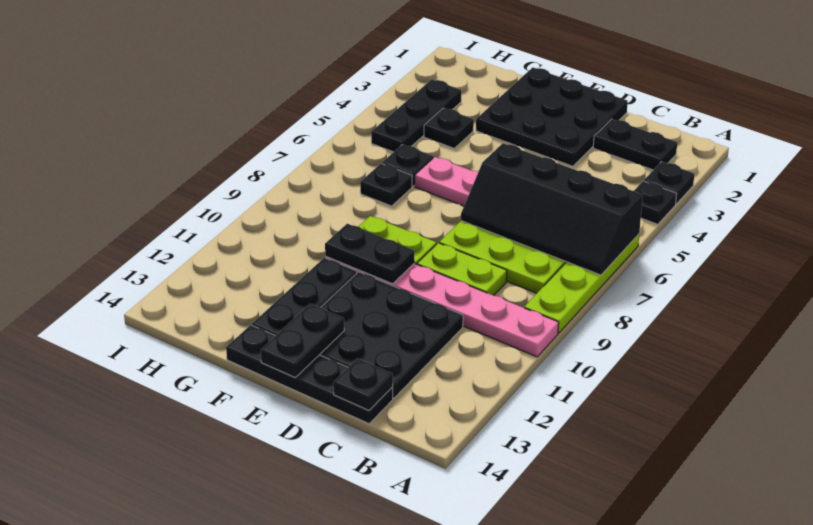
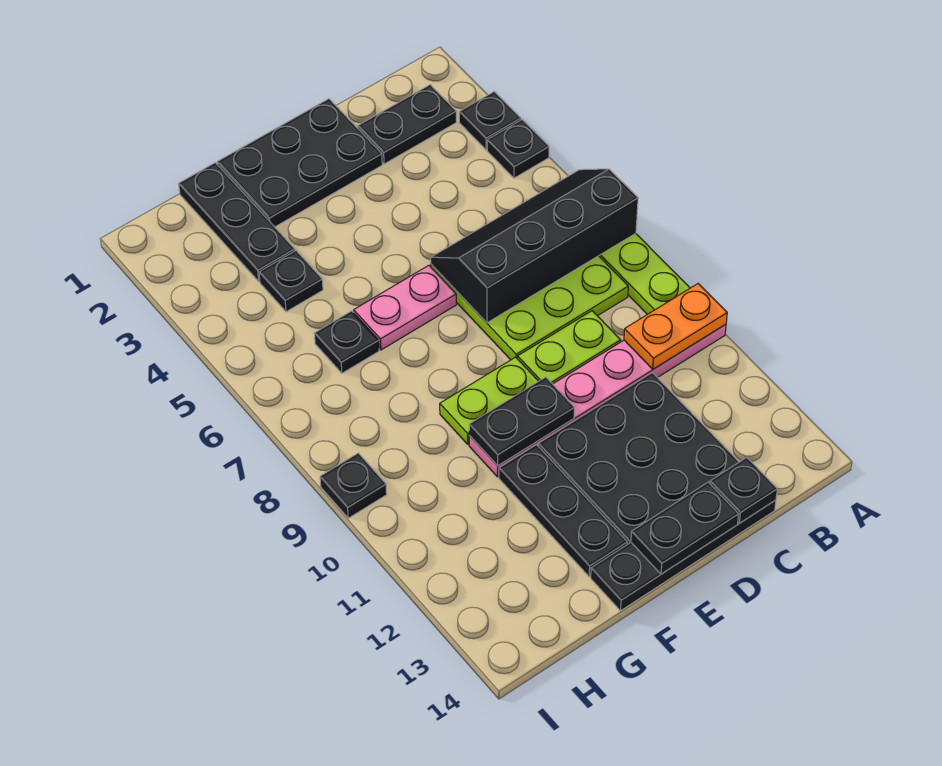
black slope A6:D7 level 2 top 6 -> black slope A6:D7 level 2 top 7
none -> orange plate A10:B10 level 2
black plate D1:F3 level 1 -> black plate D1:F2 level 1
black plate E13:E14 level 2 -> black plate D14:E14 level 2
black plate G7 level 1 -> black plate I9 level 1
black plate H3:H5 level 1 -> black plate G1:G3 level 1

